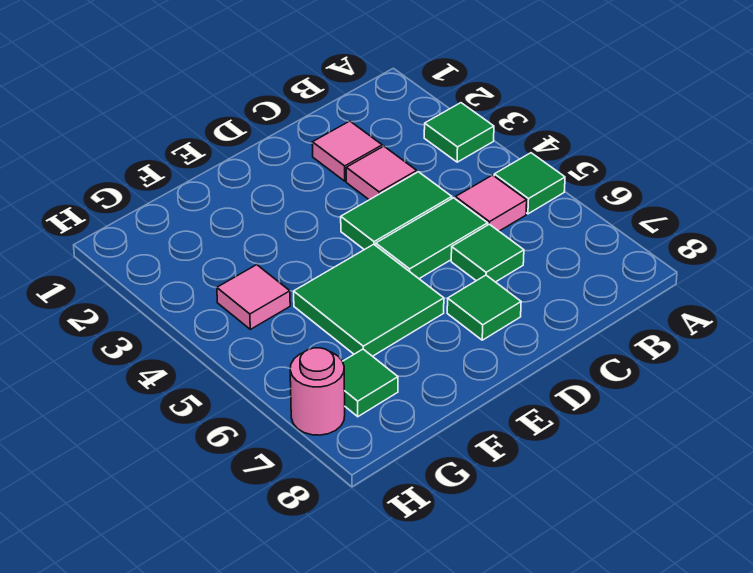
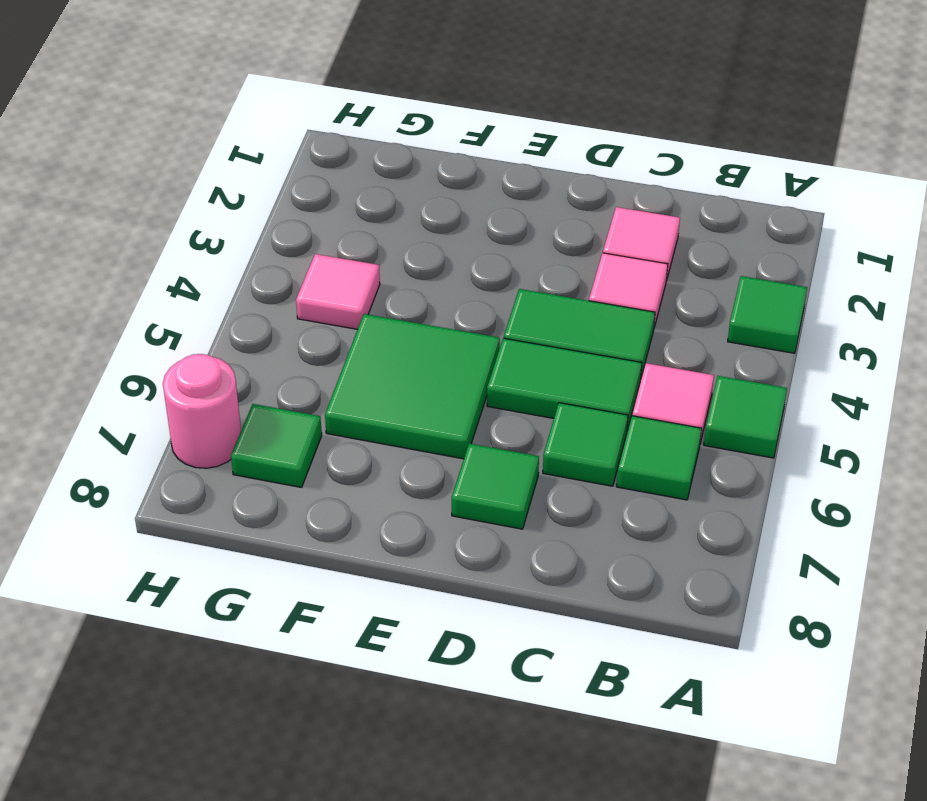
none -> green tile B6 level 1

